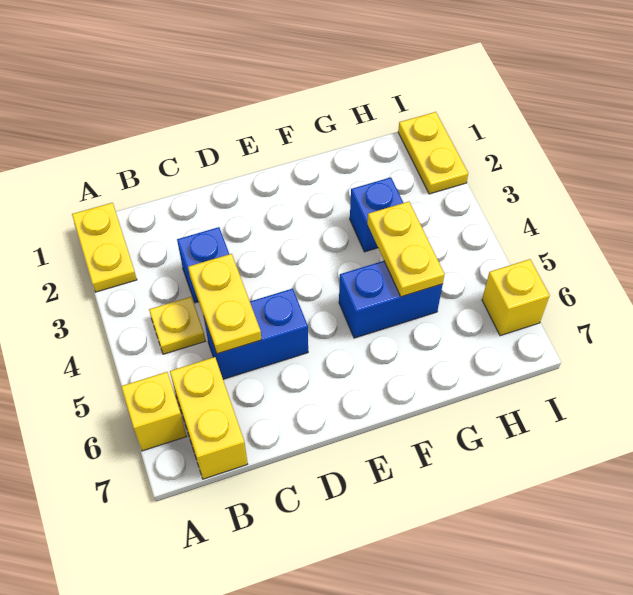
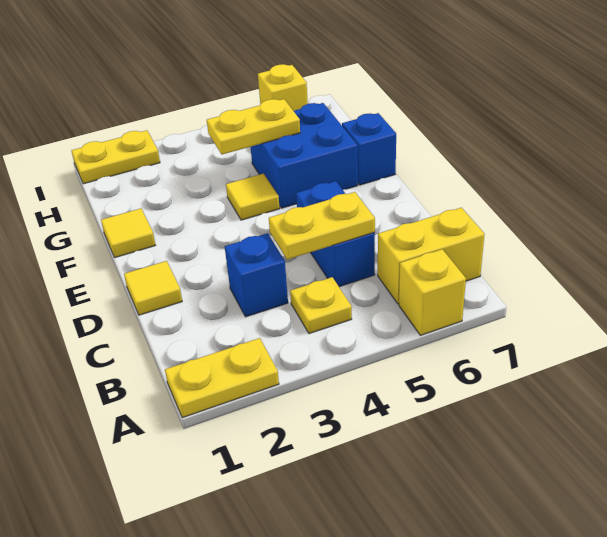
none -> yellow tile D1 level 1
none -> yellow tile F1 level 1
none -> yellow tile F4 level 1
blue brick F5:G5 level 1 -> blue brick F5:G6 level 1
blue brick G3 level 1 -> blue brick F7 level 1

